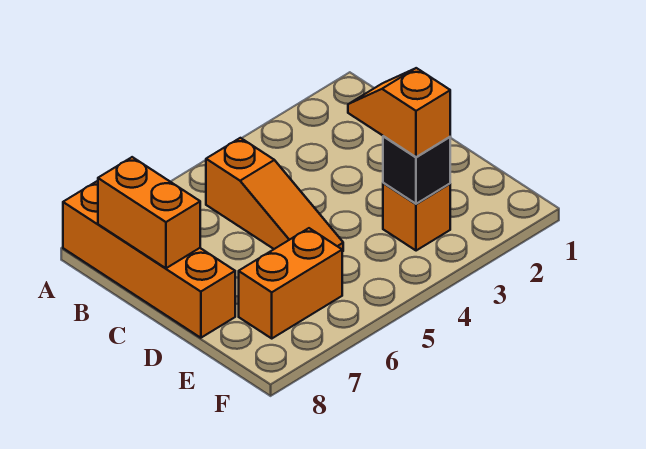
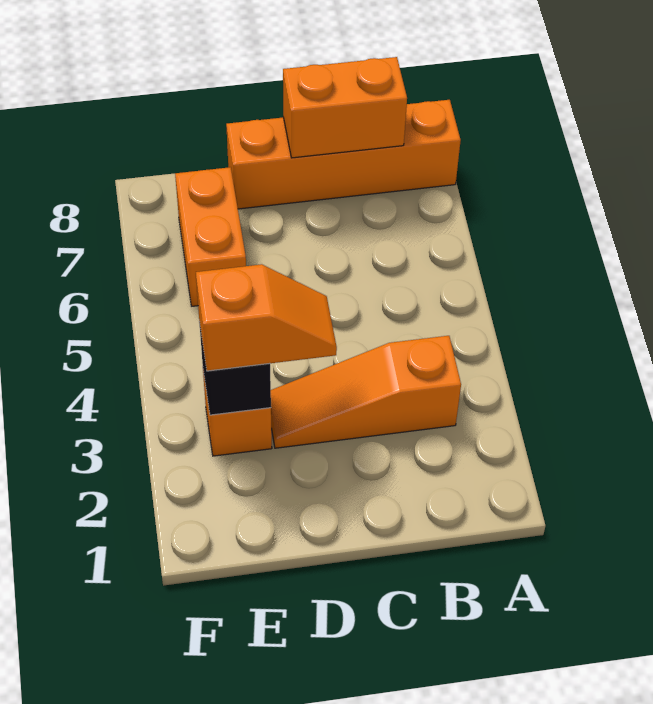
orange slope B5:D5 level 1 top B -> orange slope B3:D3 level 1 top B

